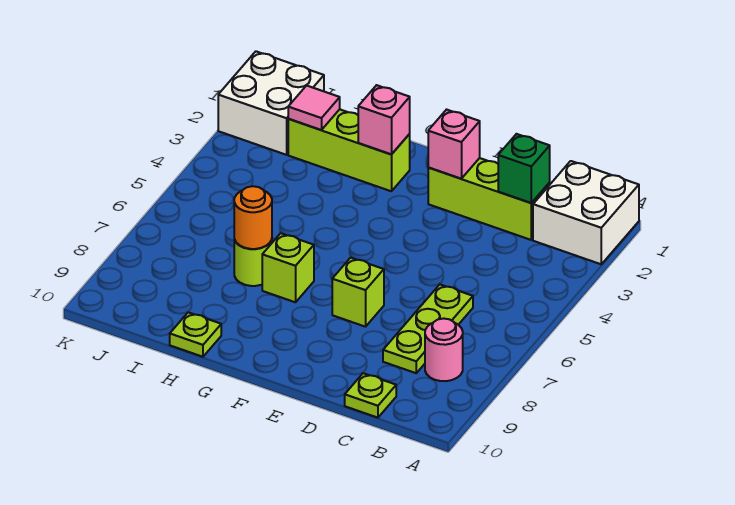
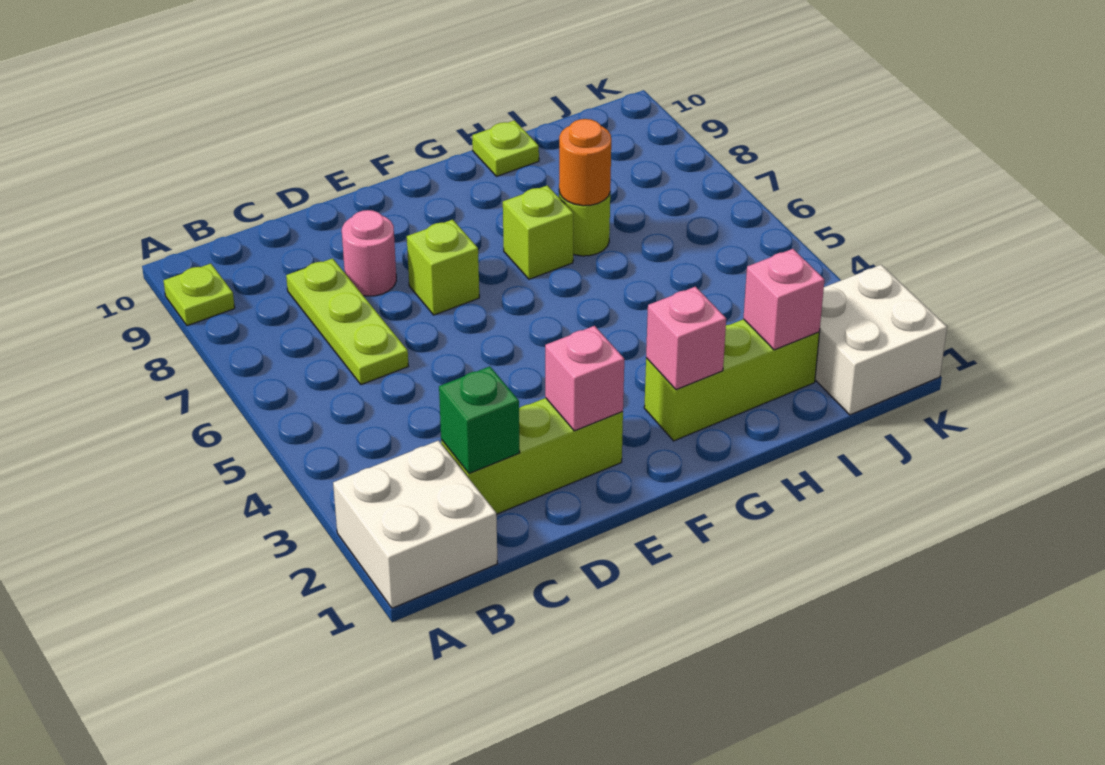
pink round brick B8 level 1 -> pink round brick D8 level 1
lime plate C10 level 1 -> lime plate A9 level 1
pink tile I2 level 2 -> pink brick I2 level 2

